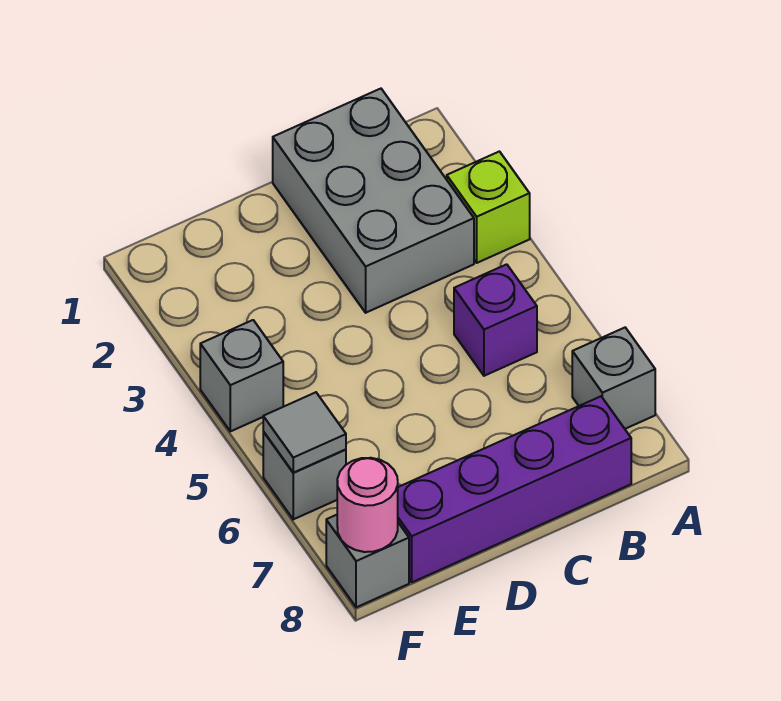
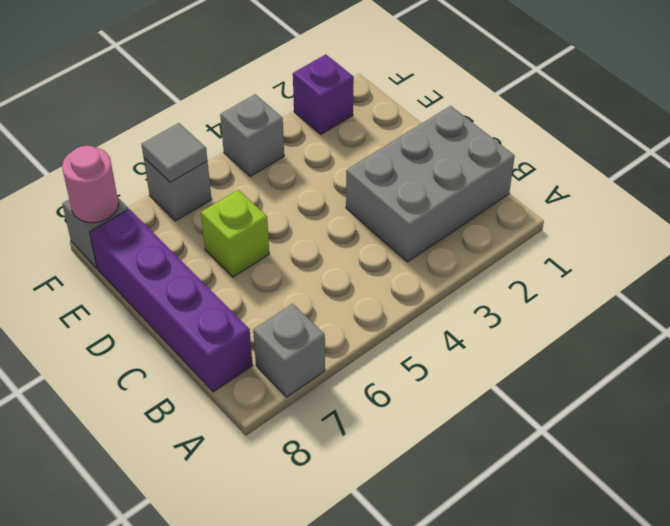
lime brick A3 level 1 -> lime brick D6 level 1
purple brick B5 level 1 -> purple brick F2 level 1

